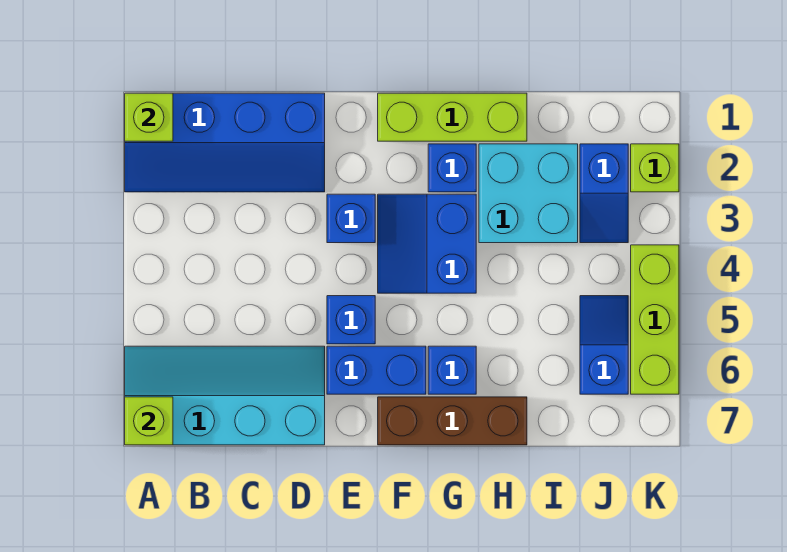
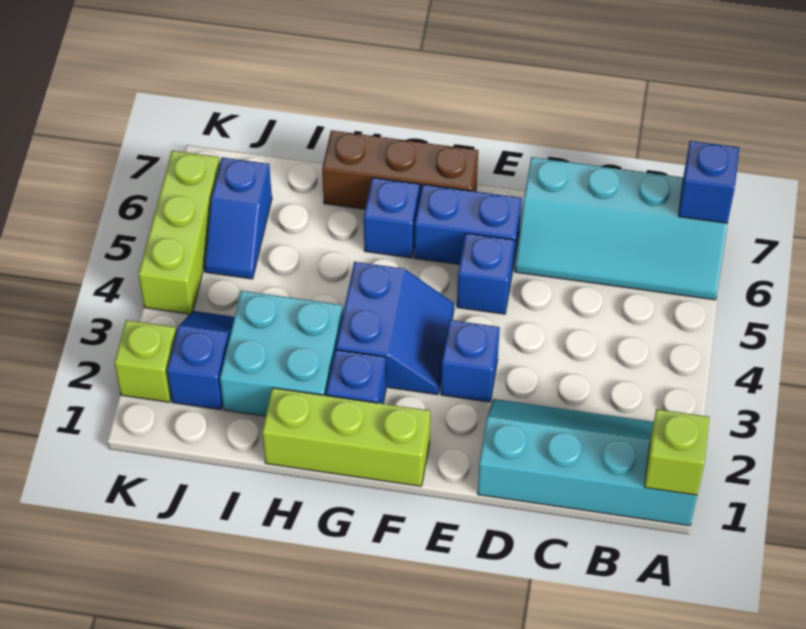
blue slope A1:D2 level 1 top 1 -> cyan slope A1:D2 level 1 top 1
lime brick A7 level 2 -> blue brick A7 level 2

